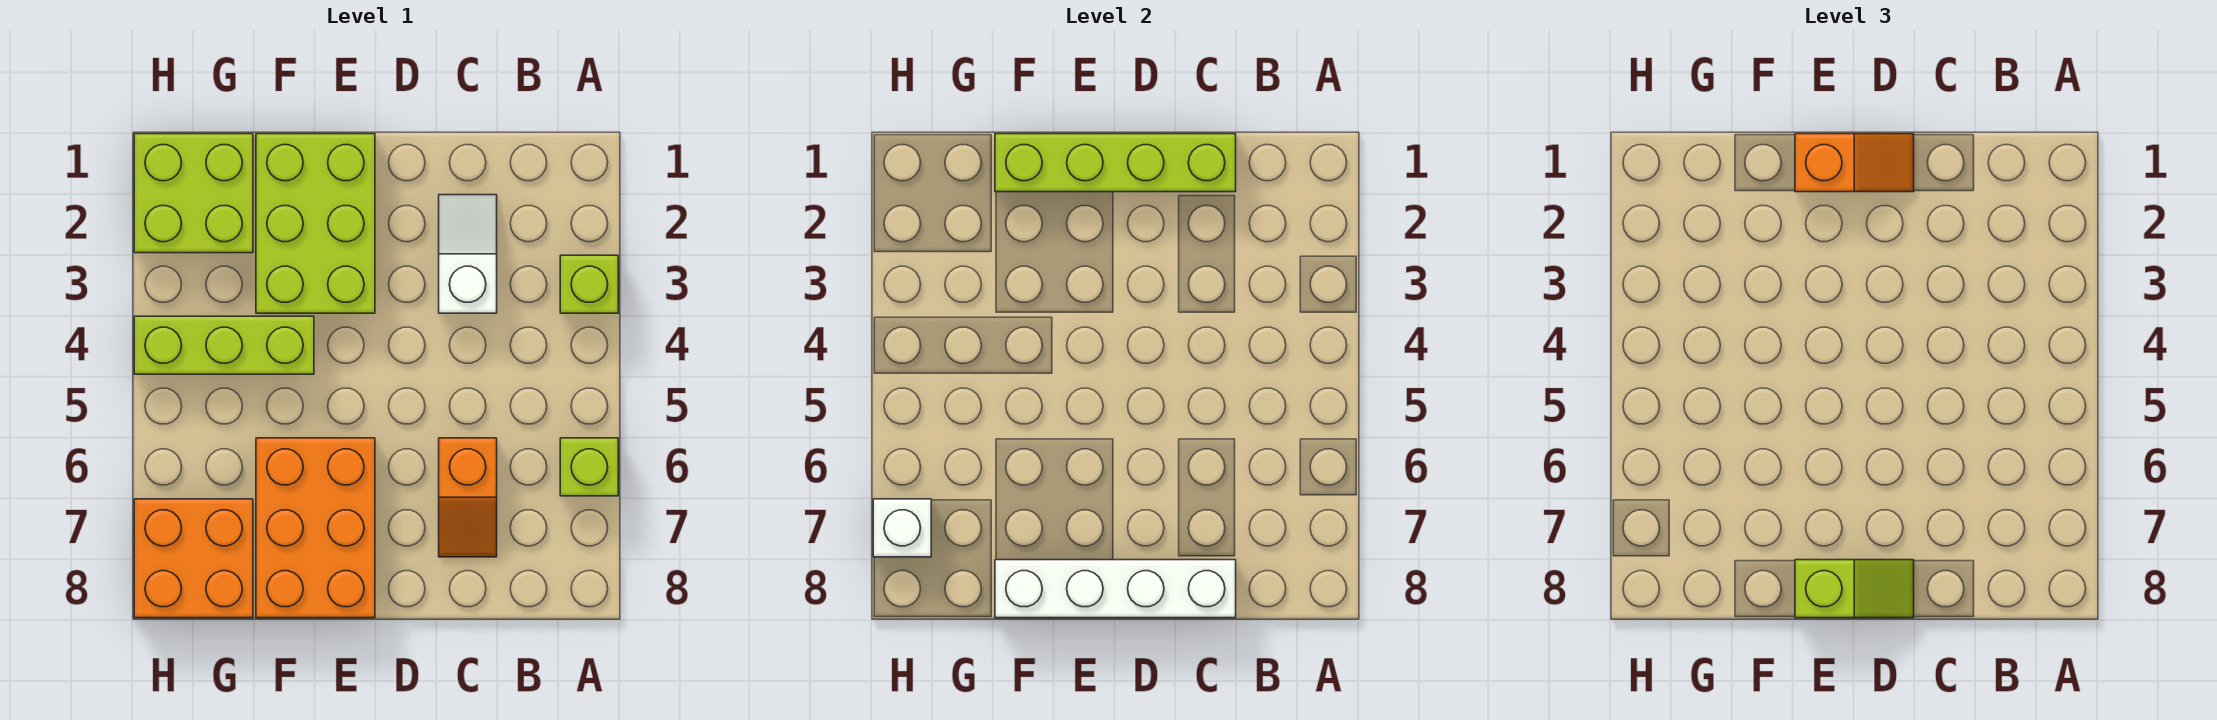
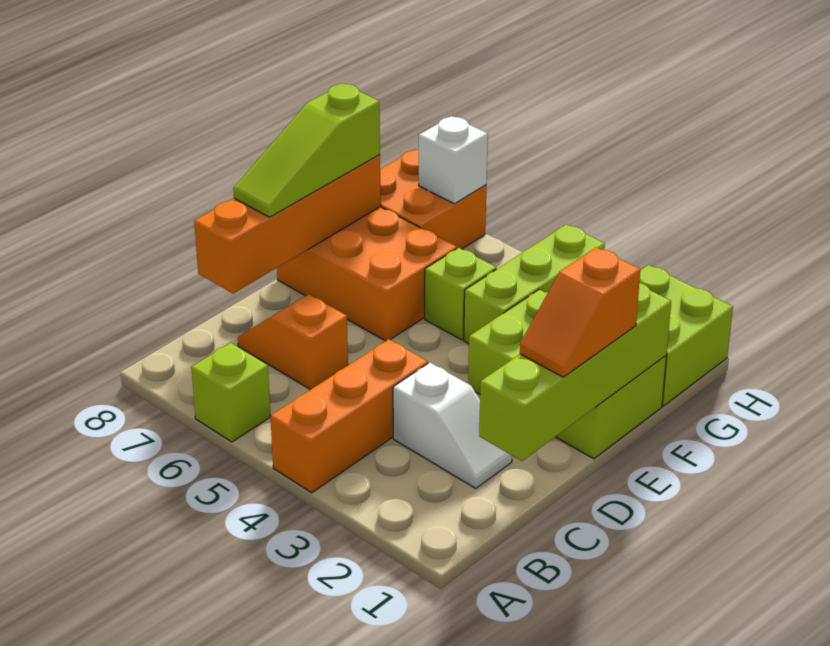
lime brick A3 level 1 -> lime brick F5 level 1
none -> orange brick A4:C4 level 1
white brick C8:F8 level 2 -> orange brick C8:F8 level 2
lime slope D8:E8 level 3 top E -> lime slope D8:F8 level 3 top F

